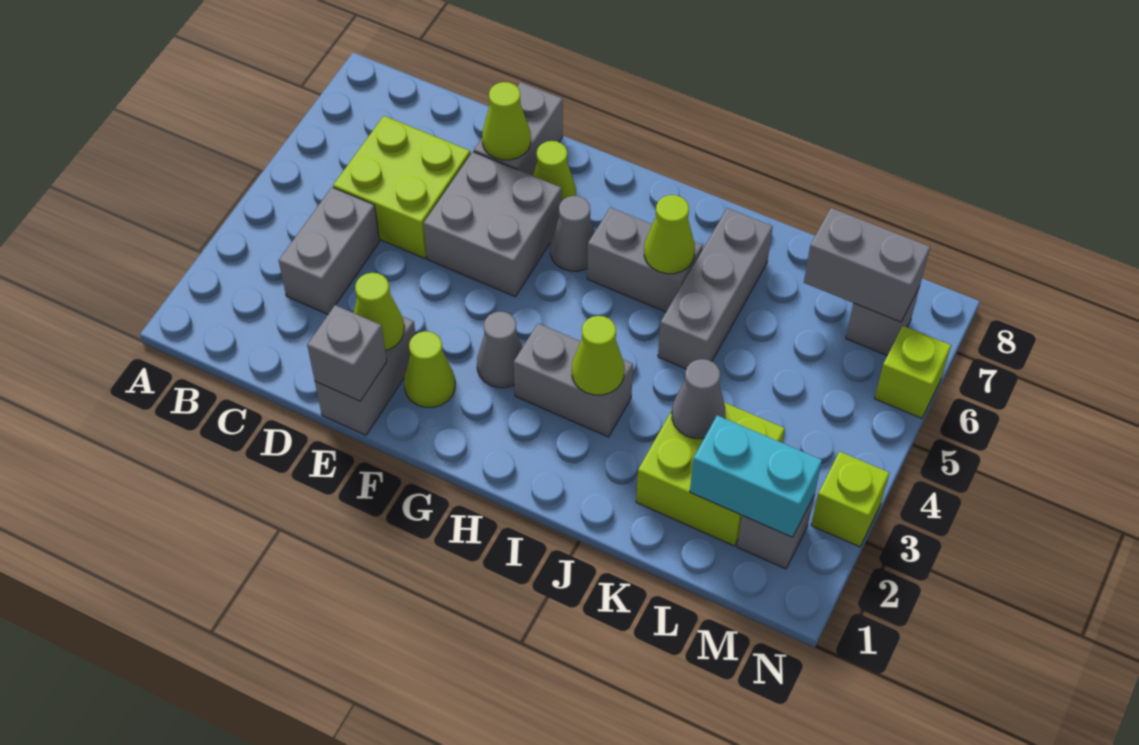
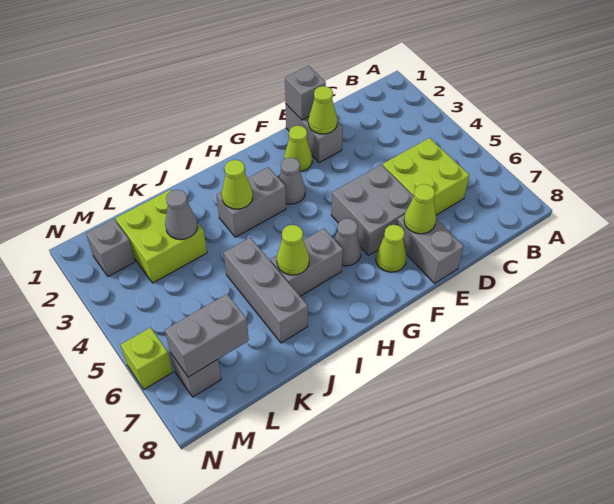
grey brick C3:C4 level 1 -> none
cyan brick L2:M2 level 2 -> none
lime brick N3 level 1 -> none

